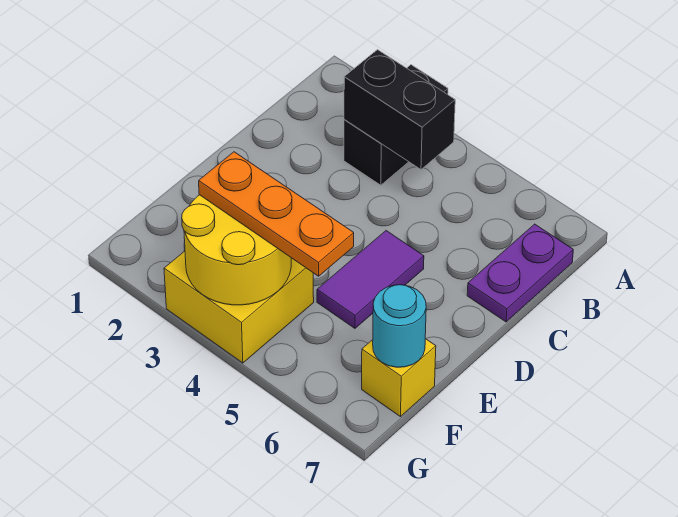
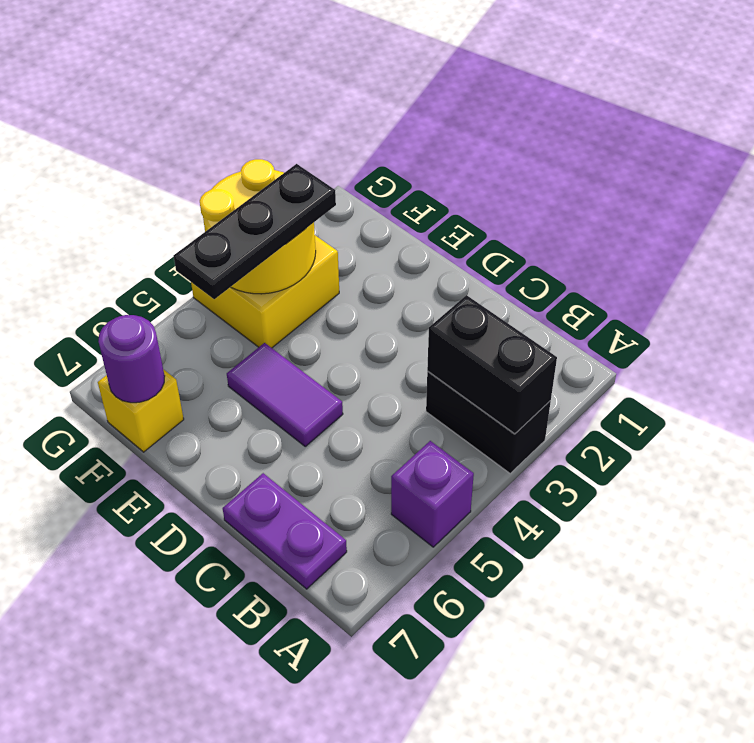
none -> purple brick A5 level 1
black brick B3:B4 level 2 -> black brick A3:B3 level 2
orange plate F3:F5 level 3 -> black plate F3:F5 level 3
cyan round brick F7 level 2 -> purple round brick F7 level 2

